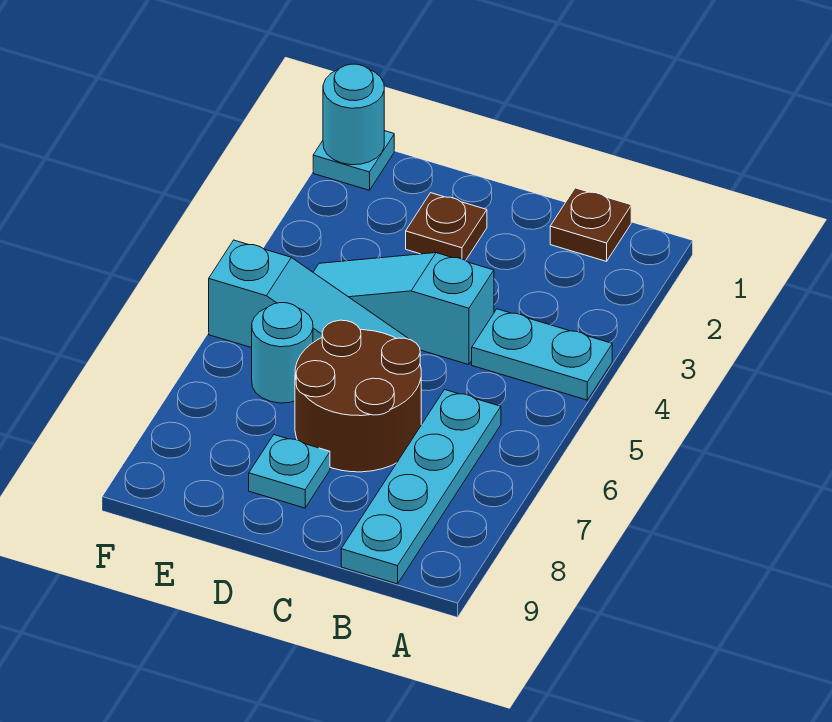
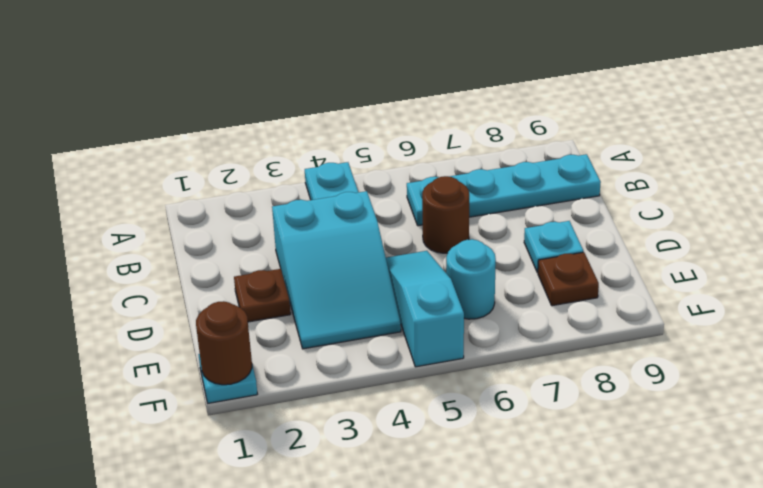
brown plate B1 level 1 -> brown plate E8 level 1
cyan slope C4:E4 level 1 top C -> cyan slope C3:E4 level 1 top C
brown round brick C6:D7 level 1 -> brown round brick C6 level 1
cyan round brick F1 level 2 -> brown round brick F1 level 2

